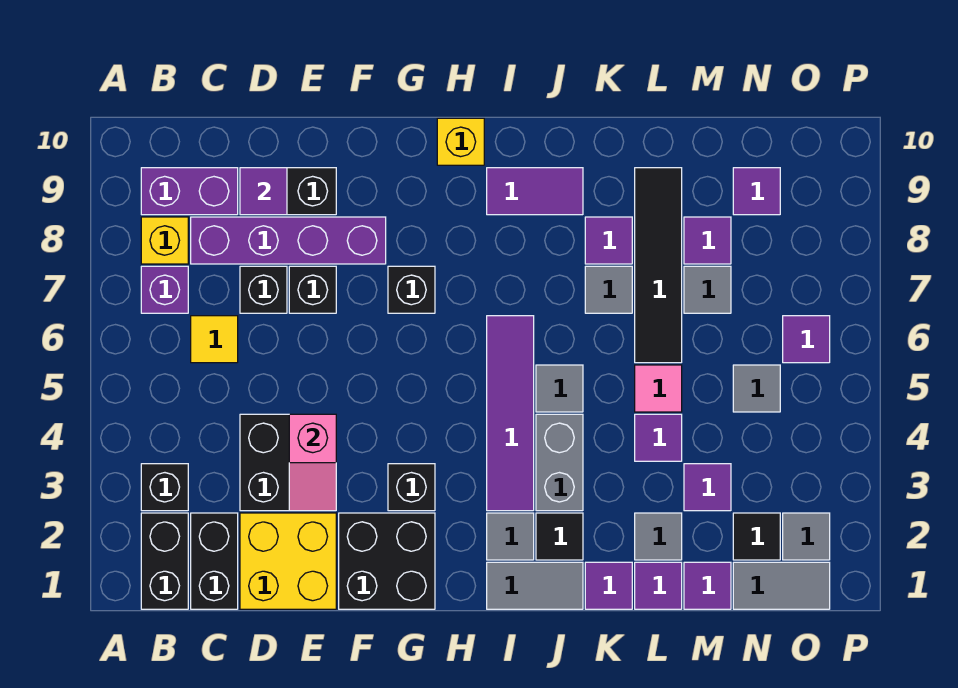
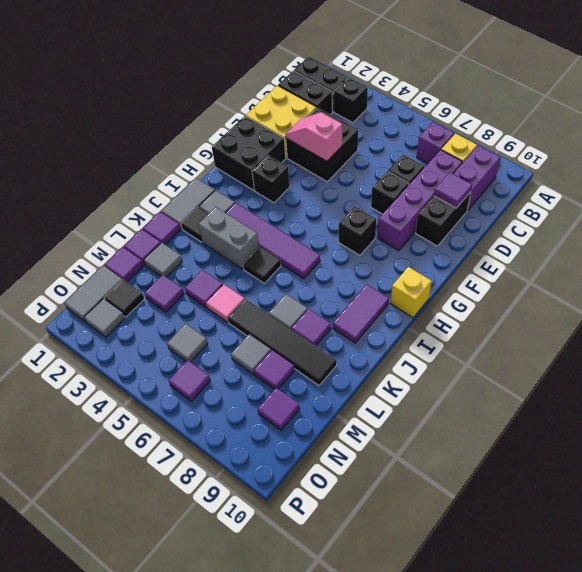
yellow tile C6 level 1 -> none
grey tile J5 level 1 -> black tile J5 level 1

